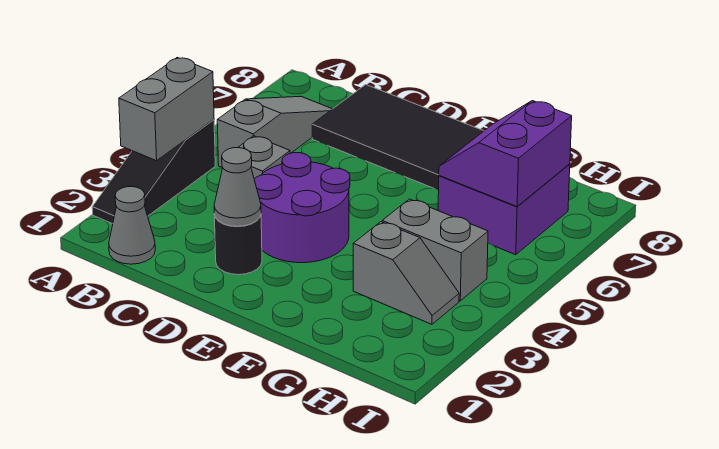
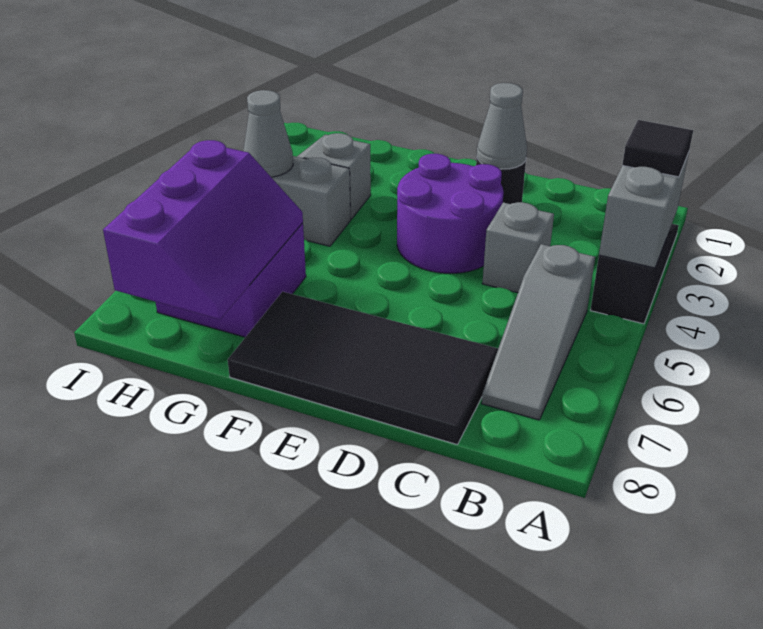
none -> black tile A3 level 3
grey cone B1 level 1 -> grey cone H4 level 2
purple slope G6:H7 level 2 top H -> purple slope G6:H8 level 2 top H

